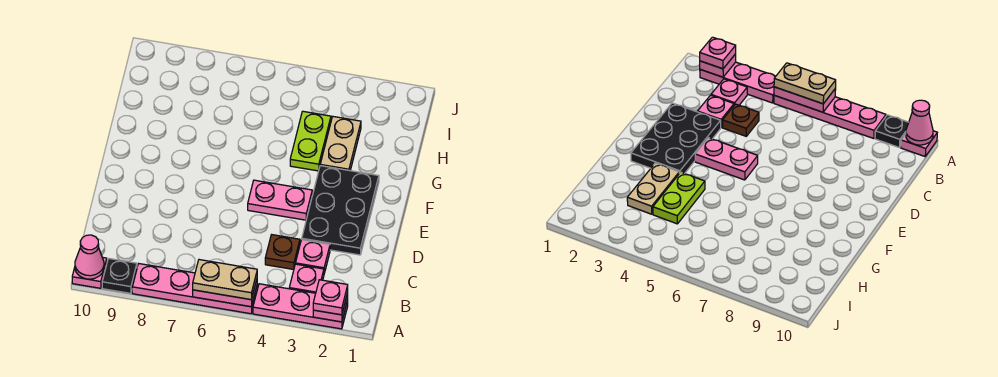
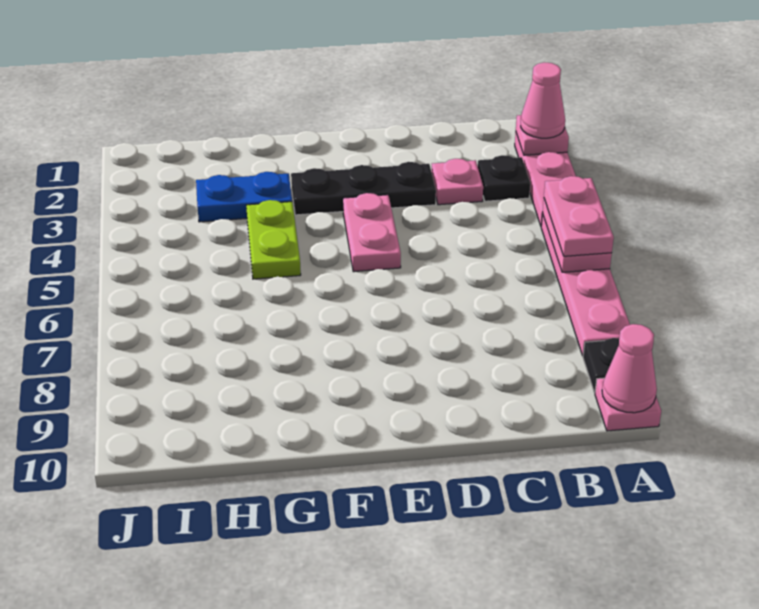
pink plate A2 level 3 -> pink cone A2 level 3
tan plate A5:A6 level 3 -> pink plate A5:A6 level 3
pink plate B3 level 1 -> black plate B3 level 1
brown plate C4 level 1 -> none
black plate D2:F3 level 1 -> black plate D3:F3 level 1
tan plate G3:H3 level 1 -> blue plate G3:H3 level 1
lime plate G4:H4 level 1 -> lime plate G4:G5 level 1

